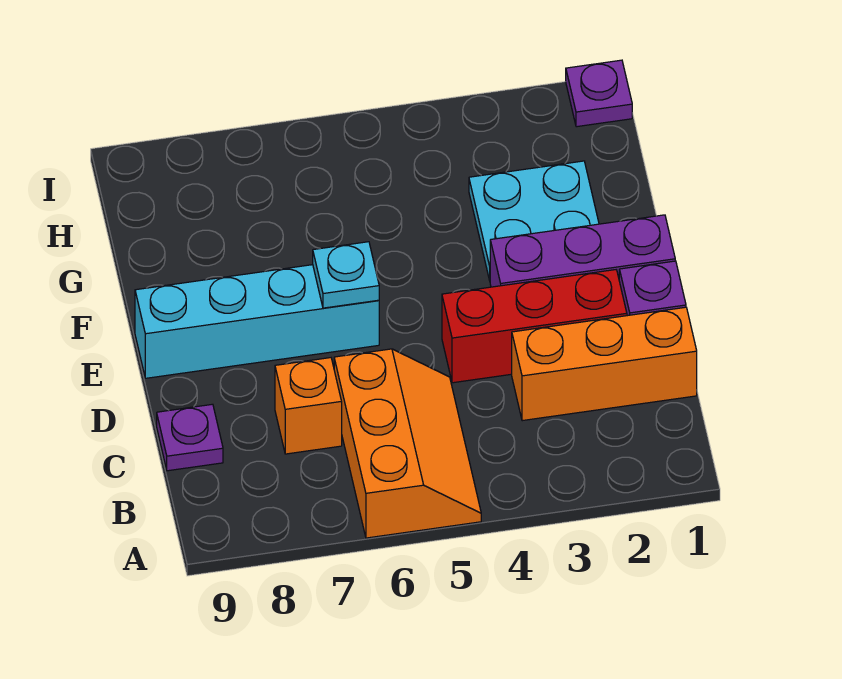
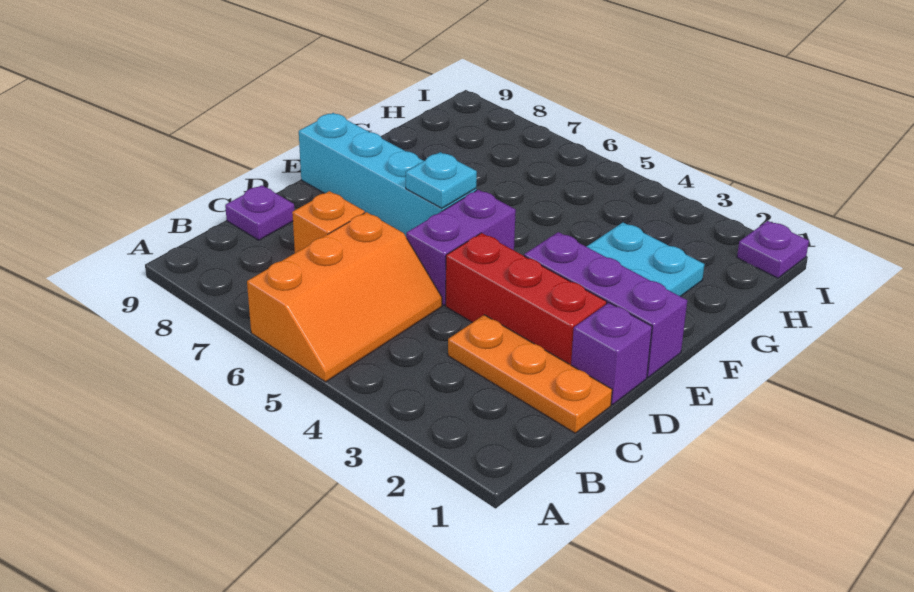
orange brick C1:C3 level 1 -> orange plate C1:C3 level 1
none -> purple brick D5:E5 level 1

